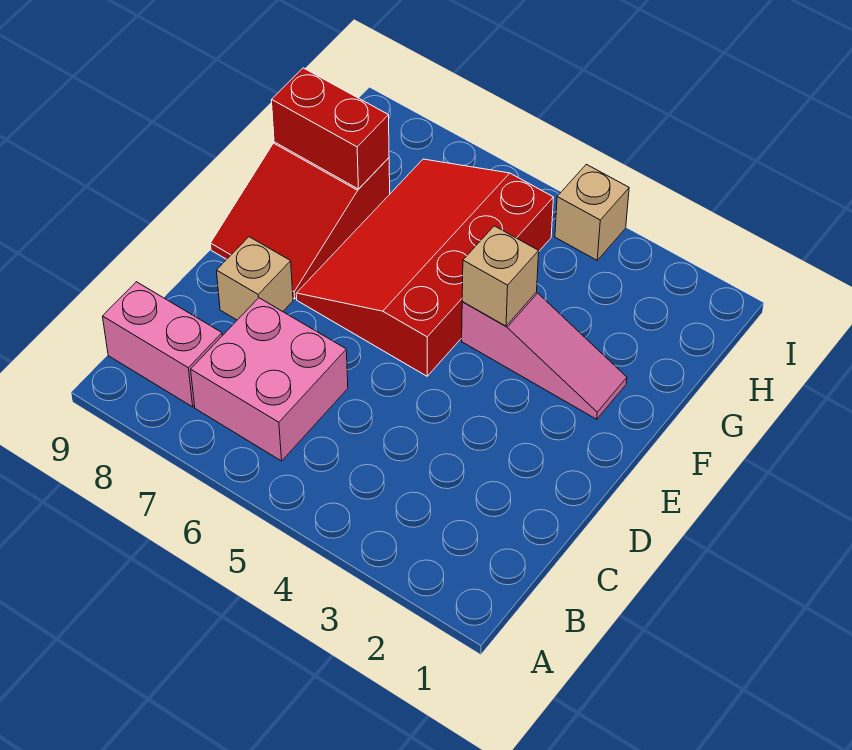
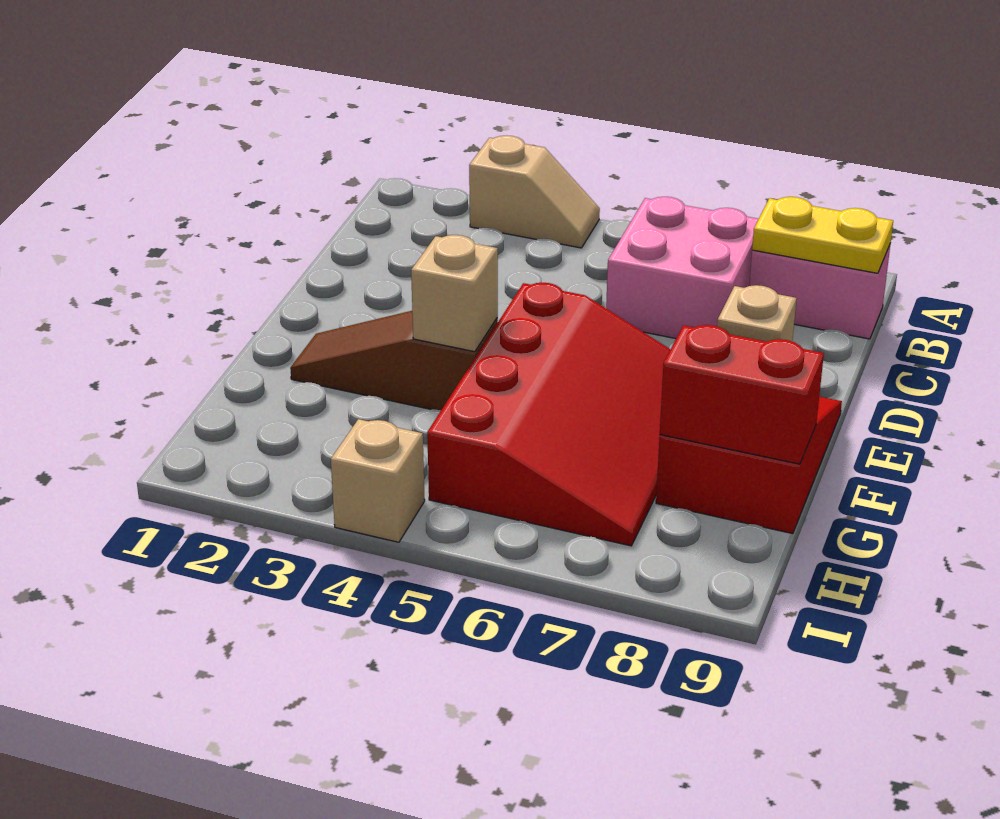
none -> tan slope A3:A4 level 1 top 3
none -> yellow plate B8:B9 level 2
pink slope F2:F4 level 1 top 4 -> brown slope F2:F4 level 1 top 4

